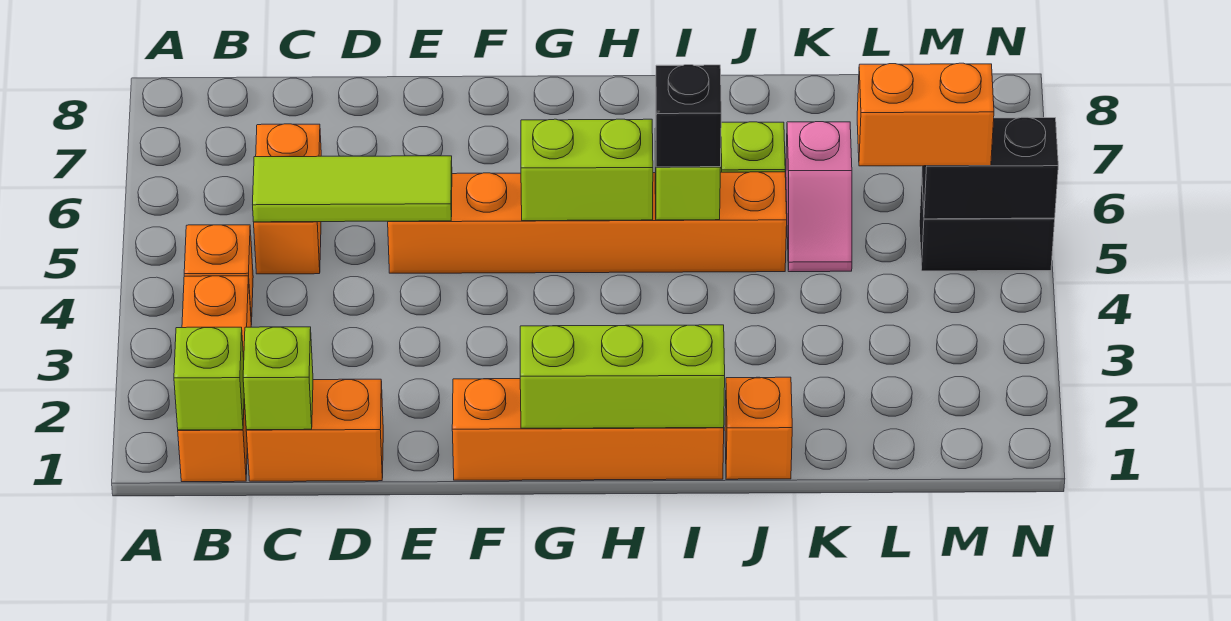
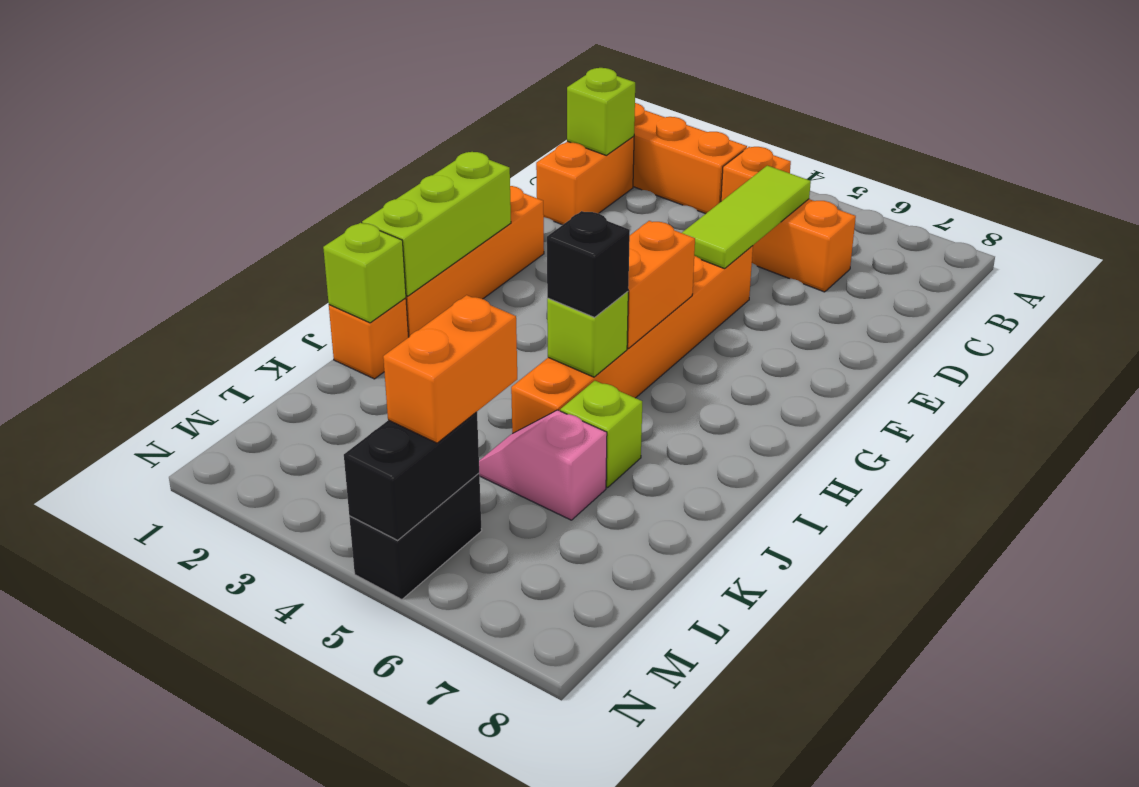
lime brick B1 level 2 -> lime brick J1 level 2
lime brick G5:H5 level 2 -> orange brick G5:H5 level 2

